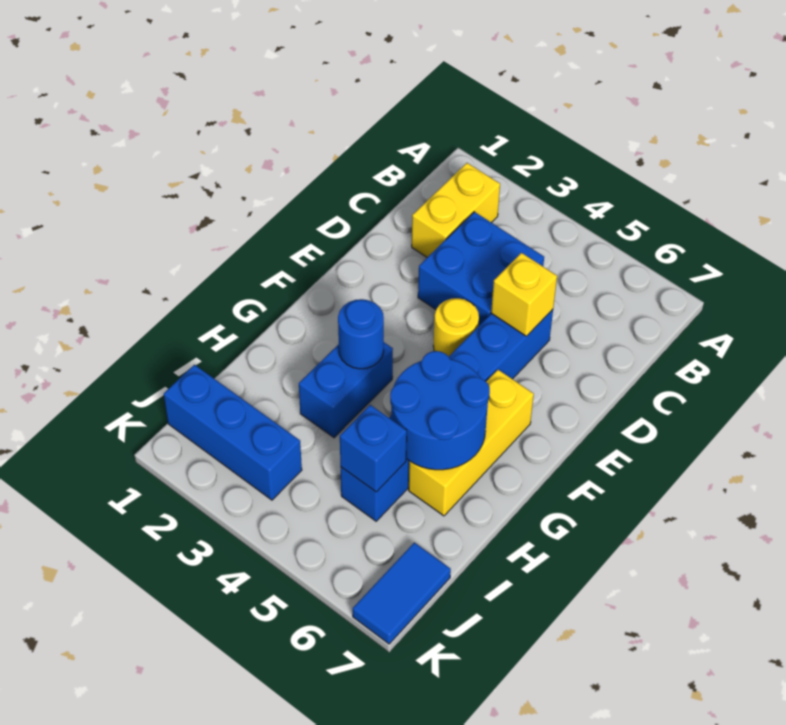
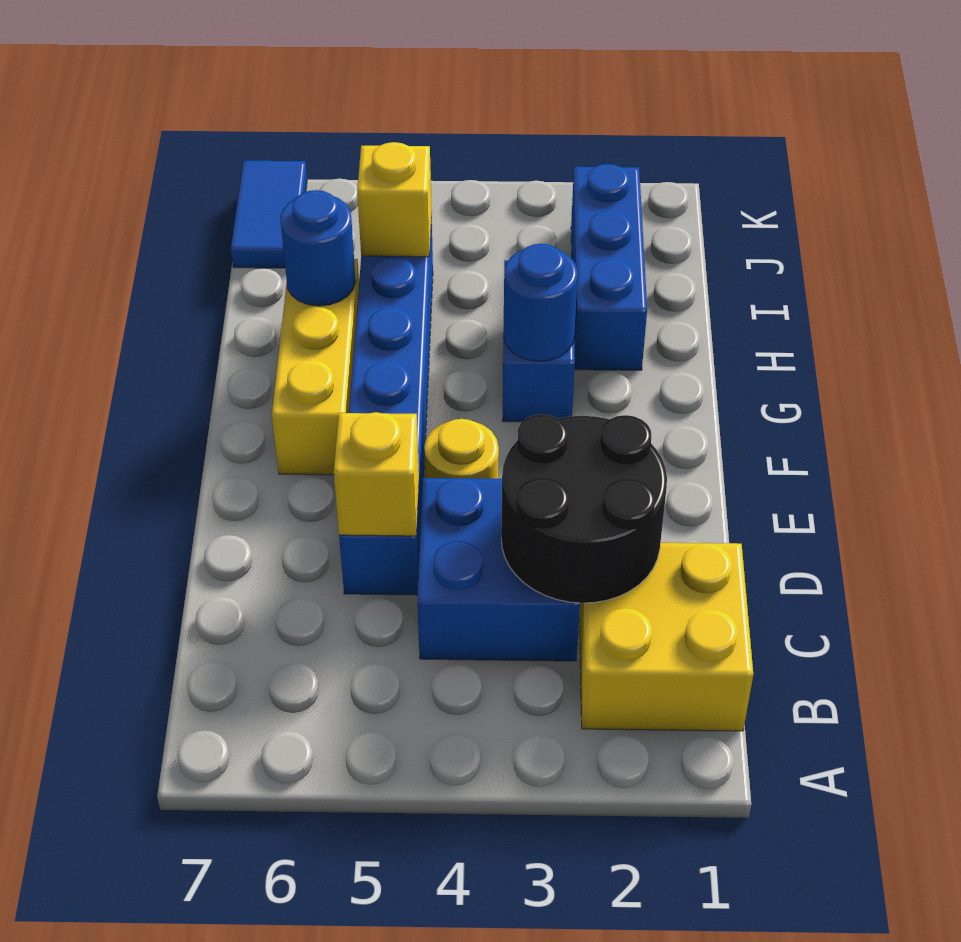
yellow brick B2:C2 level 1 -> yellow brick B1:C2 level 1
none -> black round brick C2:D3 level 2
blue round brick G5:H6 level 2 -> blue round brick H6 level 2
blue brick I5 level 2 -> yellow brick I5 level 2
blue brick J1:J3 level 1 -> blue brick H2:J2 level 1

